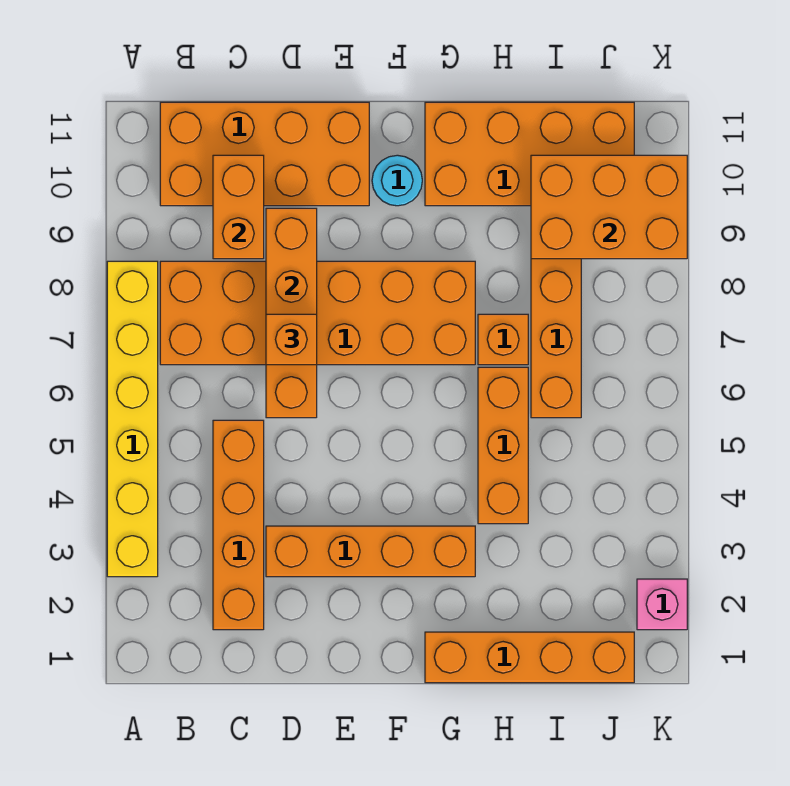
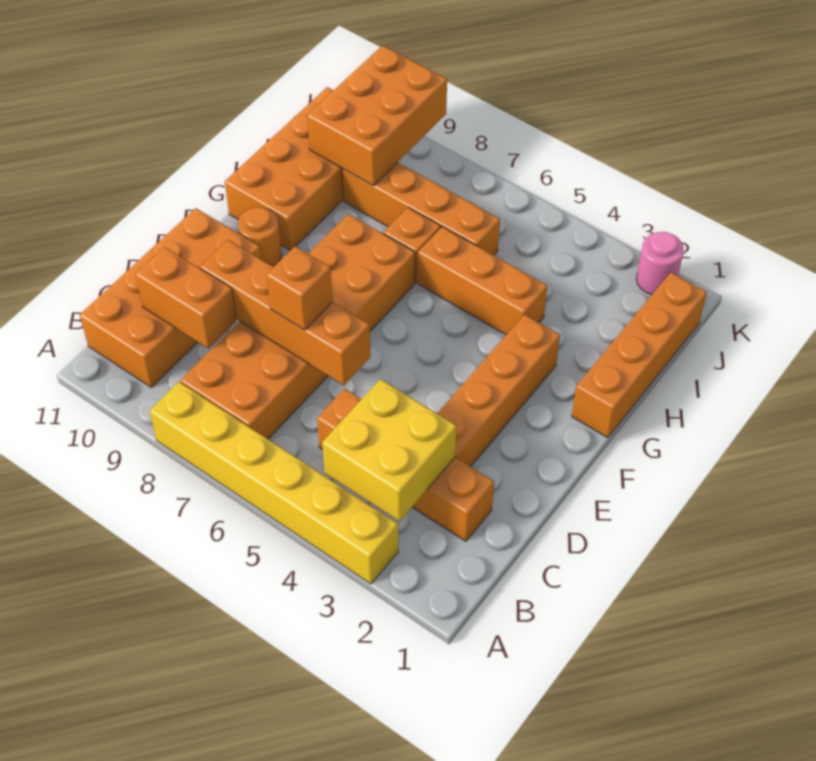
none -> yellow brick B3:C4 level 2
cyan round brick F10 level 1 -> orange round brick F10 level 1
pink brick K2 level 1 -> pink round brick K2 level 1

